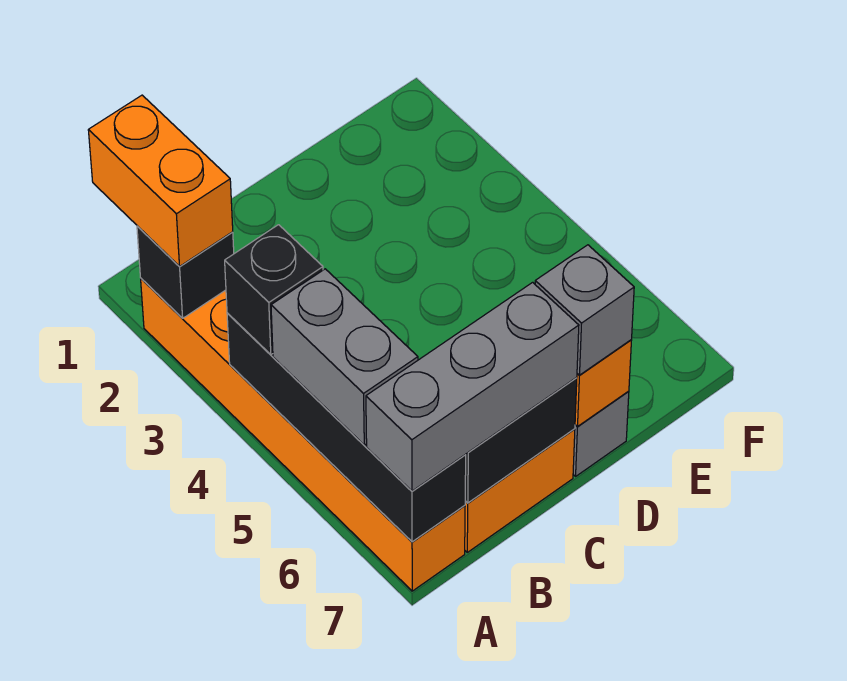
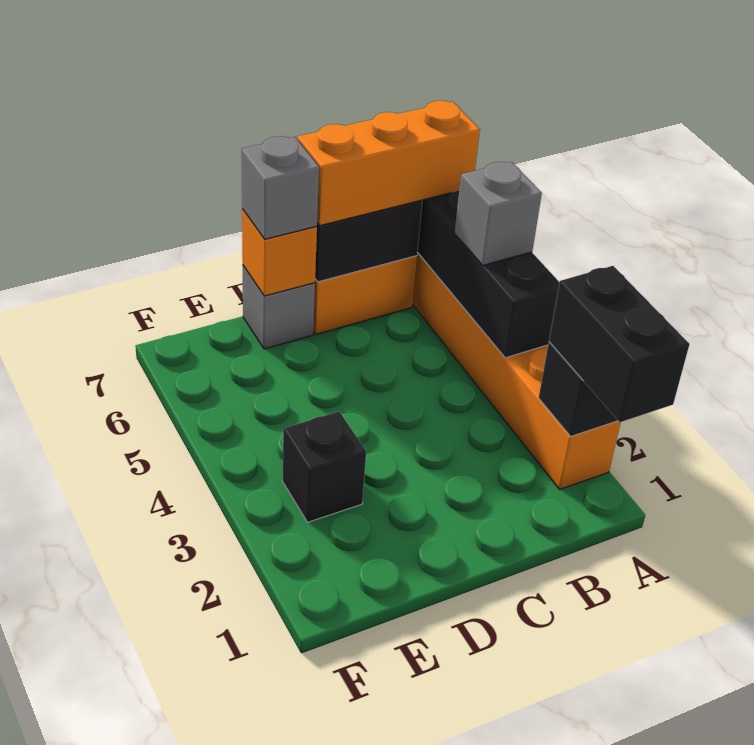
orange brick A1:A2 level 3 -> black brick A1:A2 level 3
black brick A4 level 3 -> black brick E3 level 1
grey brick A5:A6 level 3 -> grey brick A5 level 3
grey brick A7:C7 level 3 -> orange brick A7:C7 level 3

